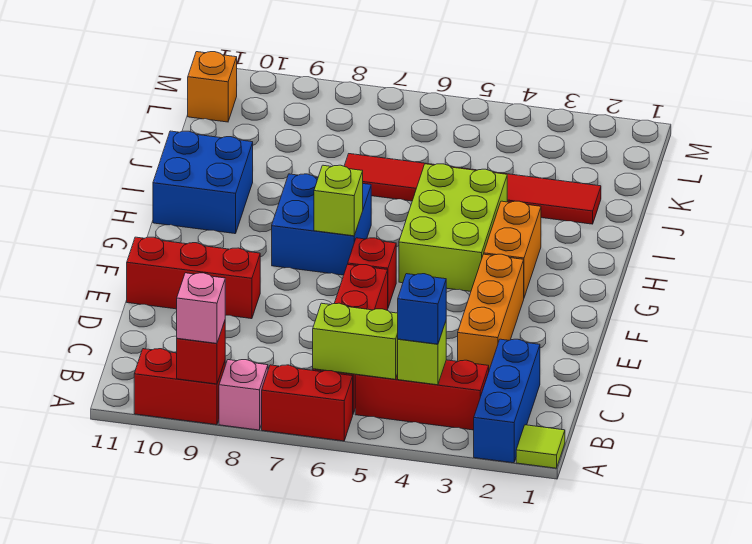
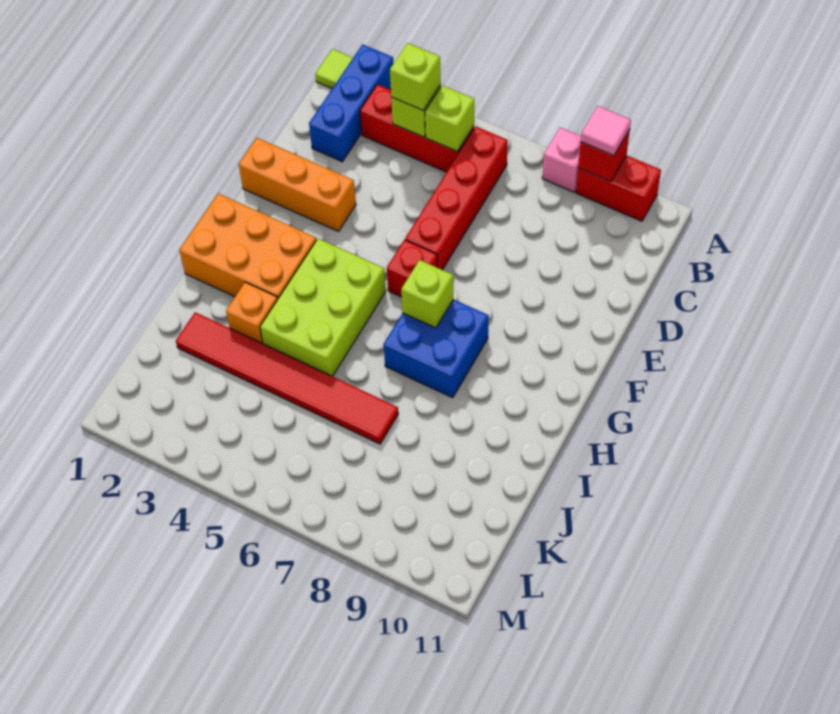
red brick A6:A7 level 1 -> none
pink brick A9 level 3 -> pink tile A9 level 3
blue brick B4 level 3 -> lime brick B4 level 3
lime brick B5:B6 level 2 -> lime brick B5 level 2
orange brick D3:F3 level 1 -> orange brick E1:E3 level 1
red brick E9:E11 level 1 -> none
orange brick G3:H3 level 1 -> orange brick G1:H3 level 1
blue brick H10:I11 level 1 -> none
orange brick L11 level 1 -> orange brick I3 level 1

